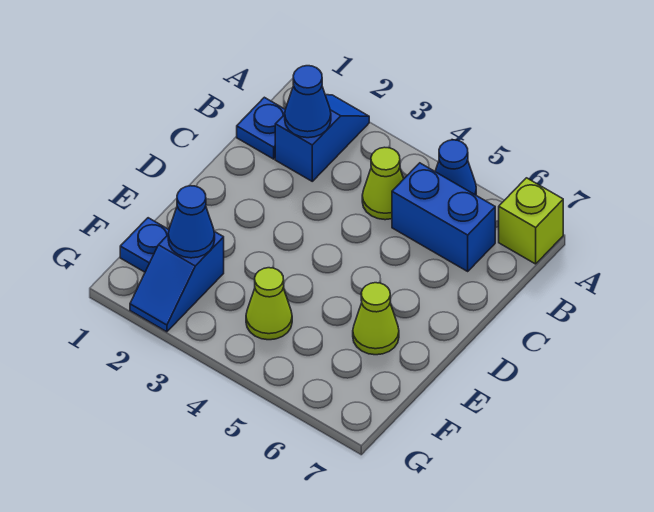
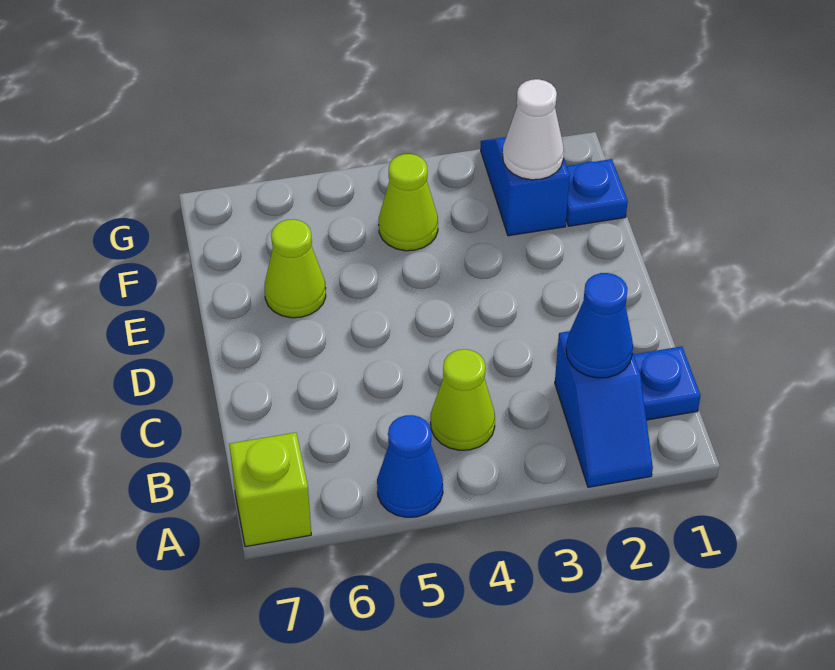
blue brick B5:B6 level 1 -> none
blue cone F2 level 2 -> white cone F2 level 2

